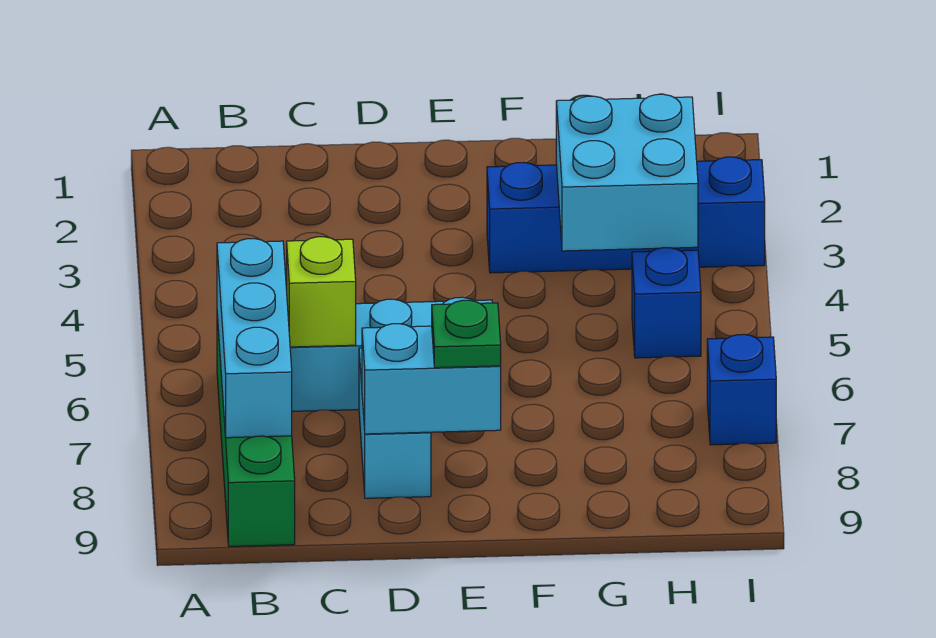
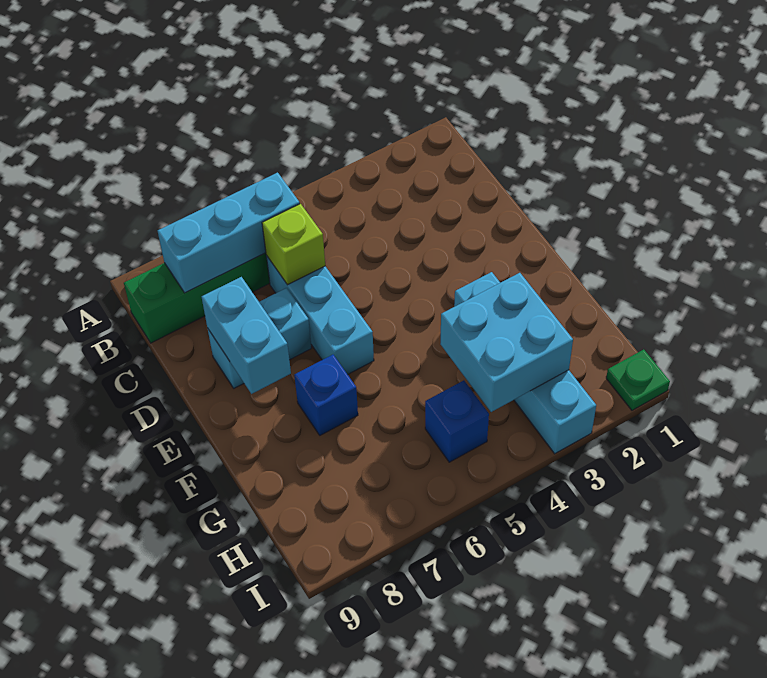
green plate E8 level 3 -> green plate I1 level 1
blue brick F3:I3 level 1 -> cyan brick F3:I3 level 1
blue brick I7 level 1 -> blue brick F7 level 1

